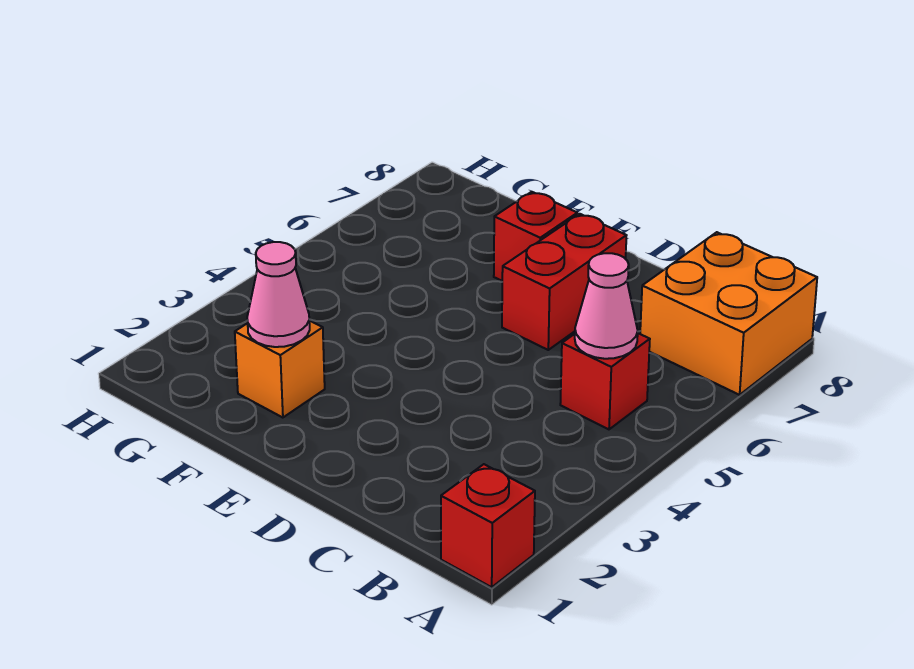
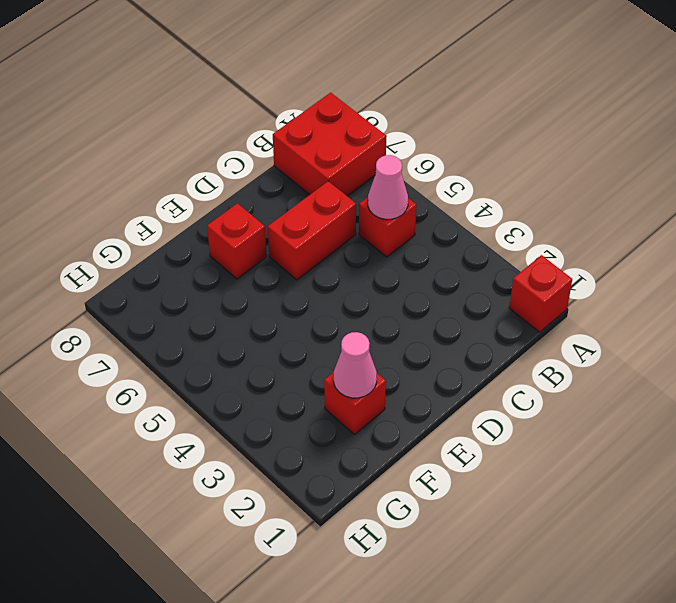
orange brick A7:B8 level 1 -> red brick A7:B8 level 1
red brick D6:D7 level 1 -> red brick C6:D6 level 1
orange brick F2 level 1 -> red brick F2 level 1

